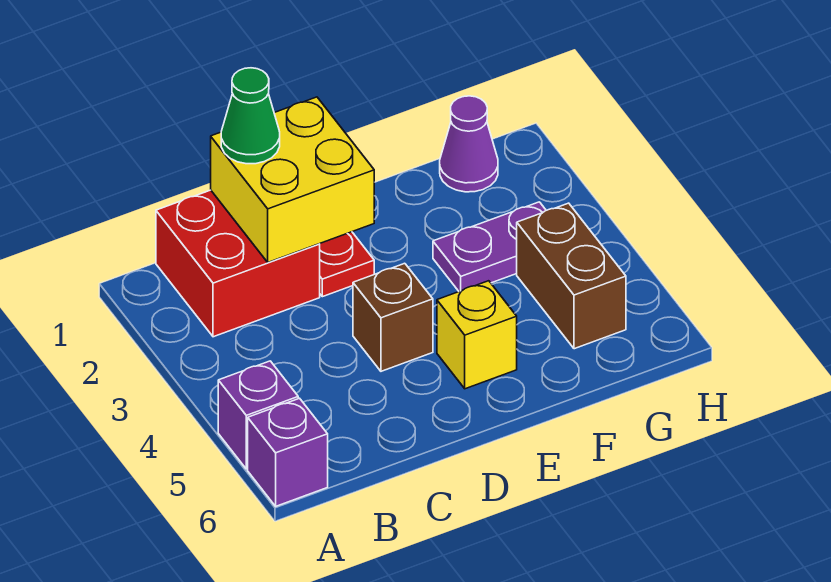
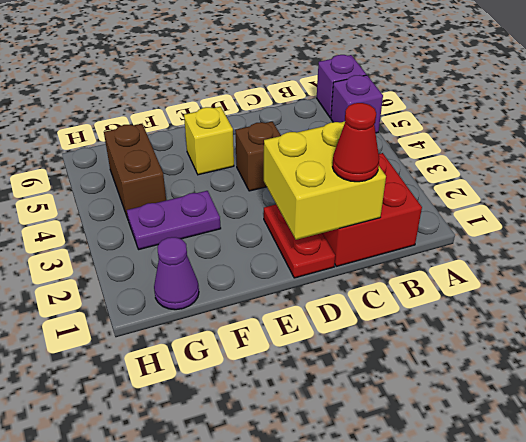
green cone C1 level 3 -> red cone C1 level 3

